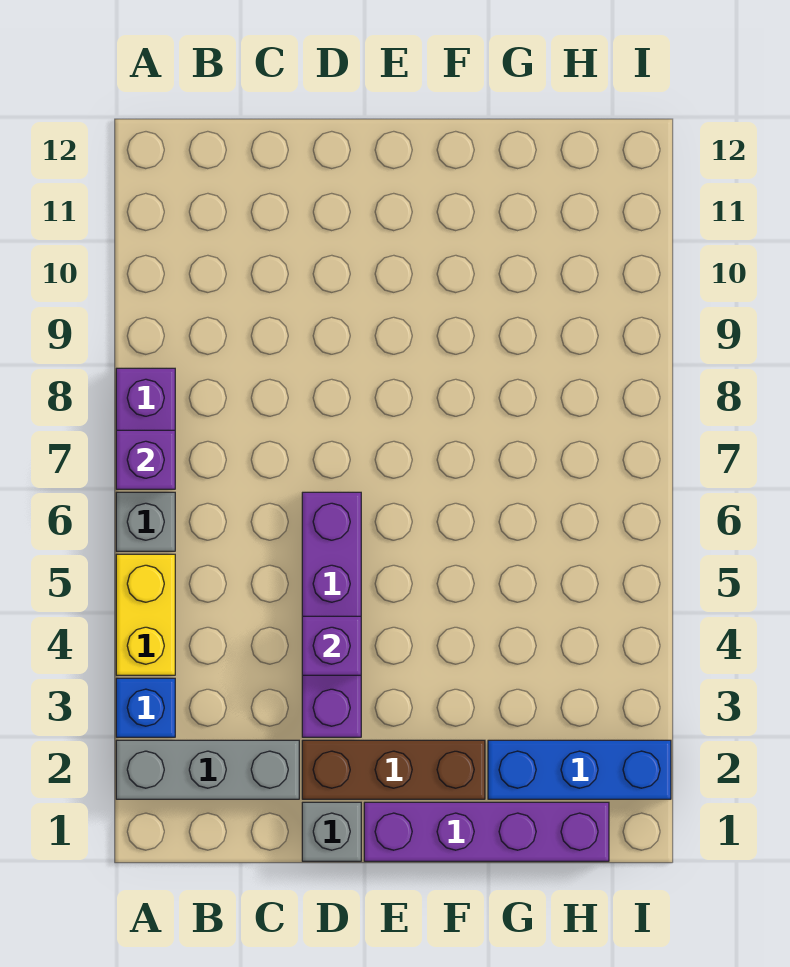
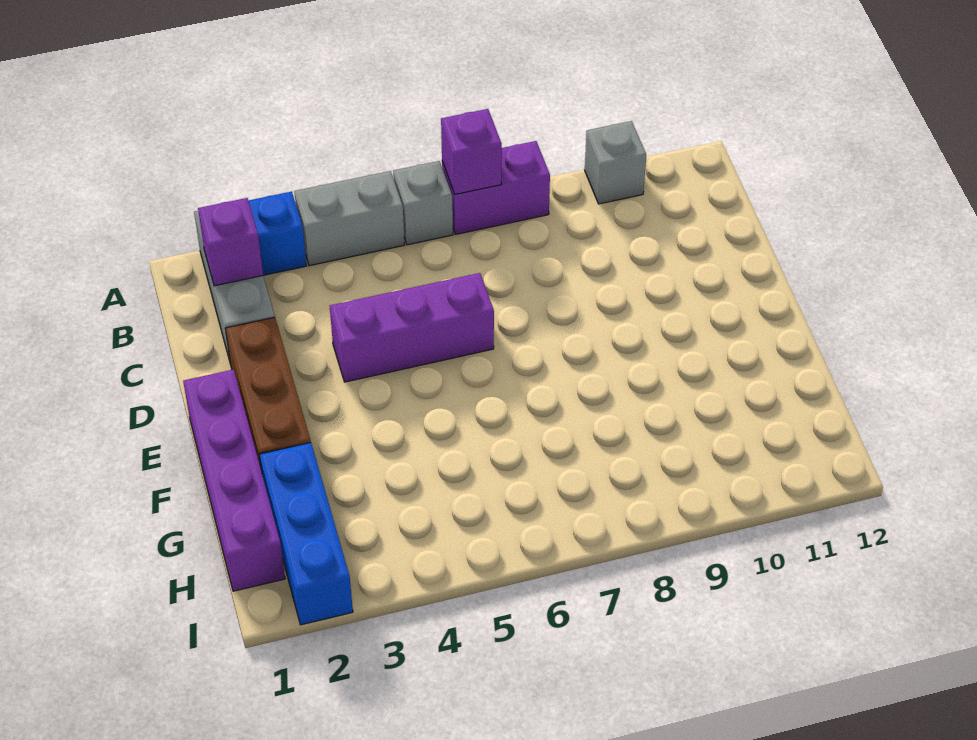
yellow brick A4:A5 level 1 -> grey brick A4:A5 level 1
grey brick D1 level 1 -> grey brick A10 level 1
purple brick D3:D6 level 1 -> purple brick D4:D6 level 1
purple brick D4 level 2 -> purple brick B2 level 2

